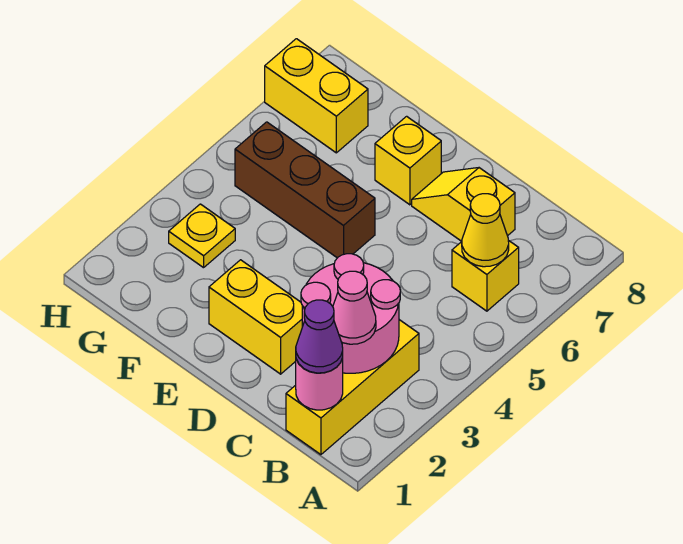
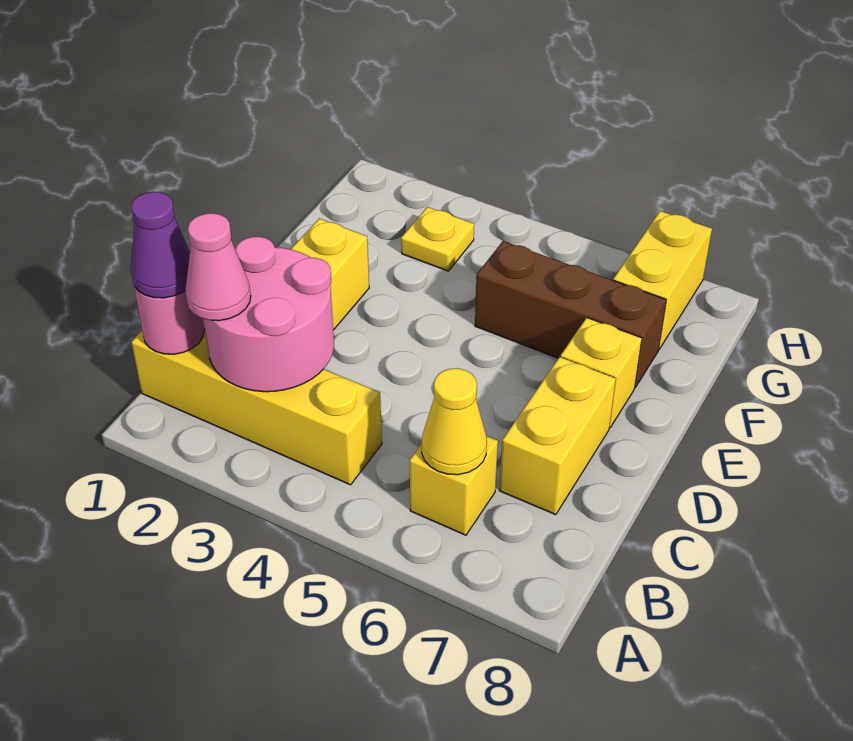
yellow brick B1:B3 level 1 -> yellow brick B1:B4 level 1
yellow slope C7:D7 level 1 top C -> yellow brick C7:D7 level 1
brown brick E5:G5 level 1 -> brown brick F5:F7 level 1

